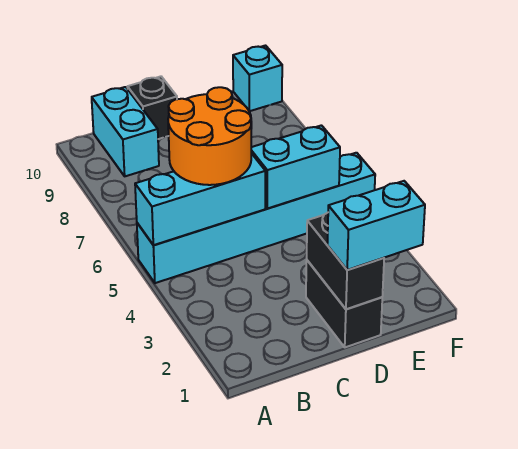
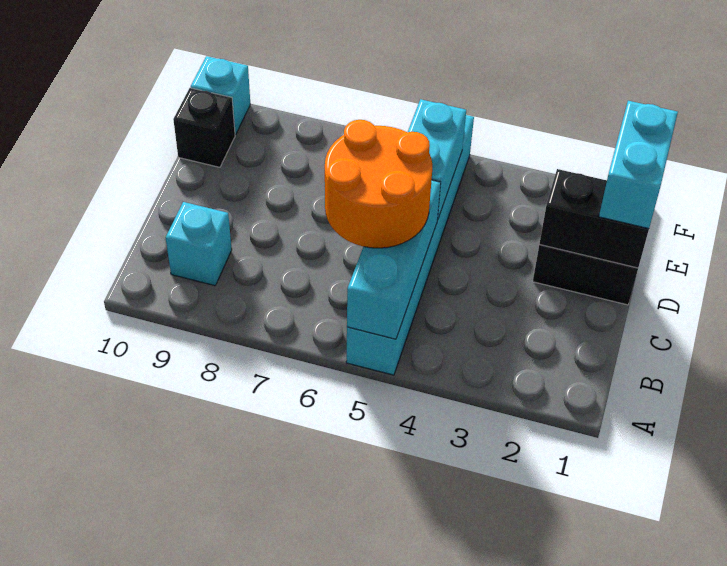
cyan brick B9:B10 level 1 -> cyan brick B9 level 1
black brick C10 level 1 -> black brick E10 level 1

